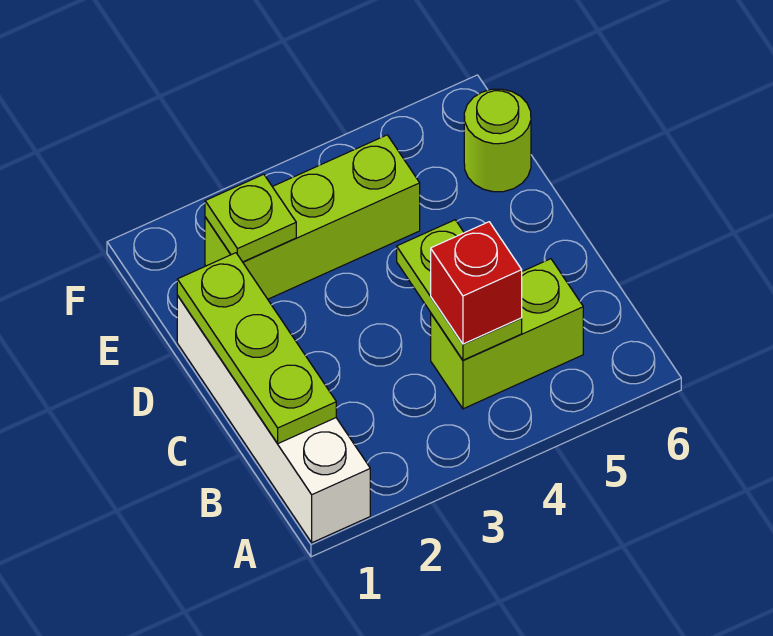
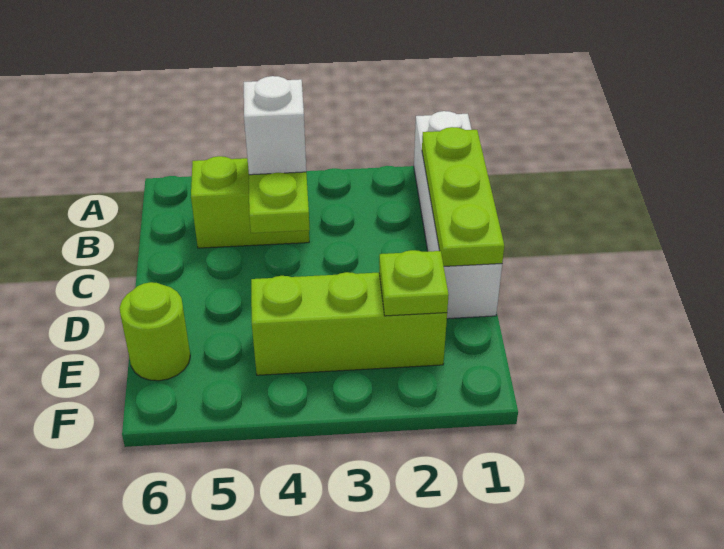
red brick B4 level 3 -> white brick B4 level 3

